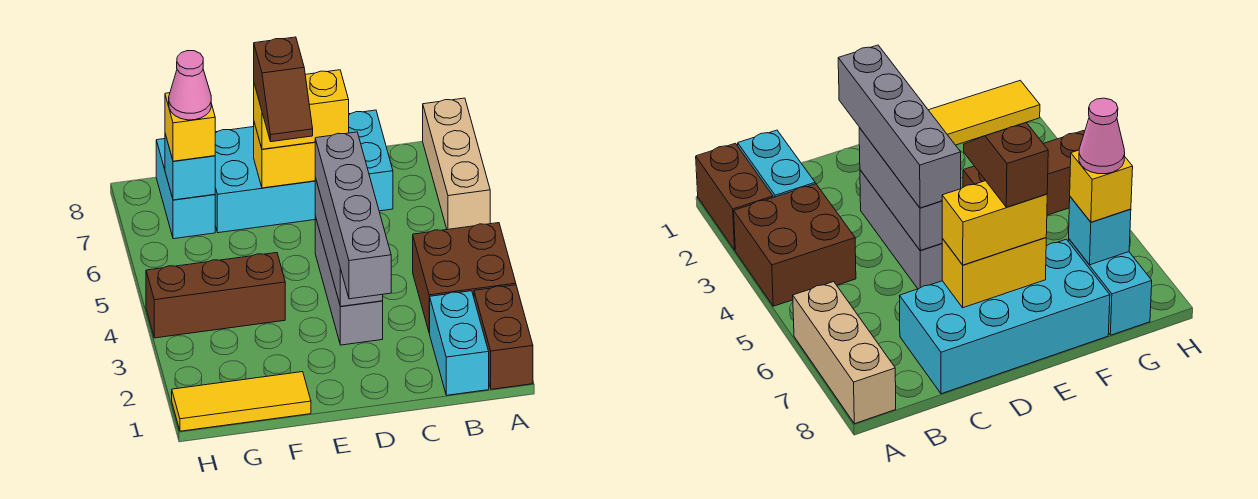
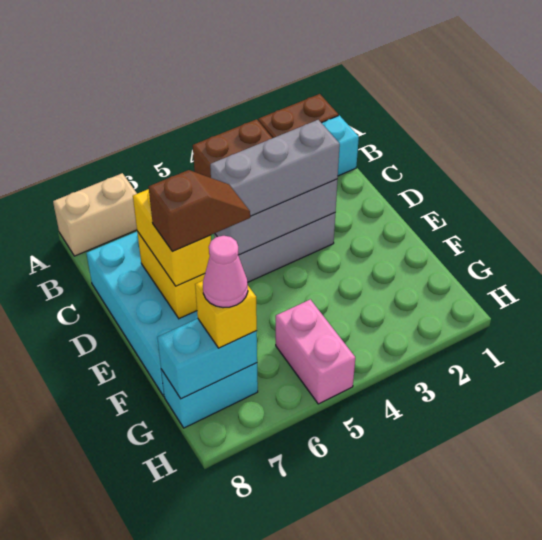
tan brick A6:A8 level 1 -> tan brick A7:A8 level 1
grey brick D2:D5 level 3 -> grey brick D3:D5 level 3
yellow tile F1:H1 level 1 -> none
brown brick F4:H4 level 1 -> none
none -> pink brick G5:H5 level 1
cyan brick G7 level 2 -> cyan brick G7:G8 level 2

